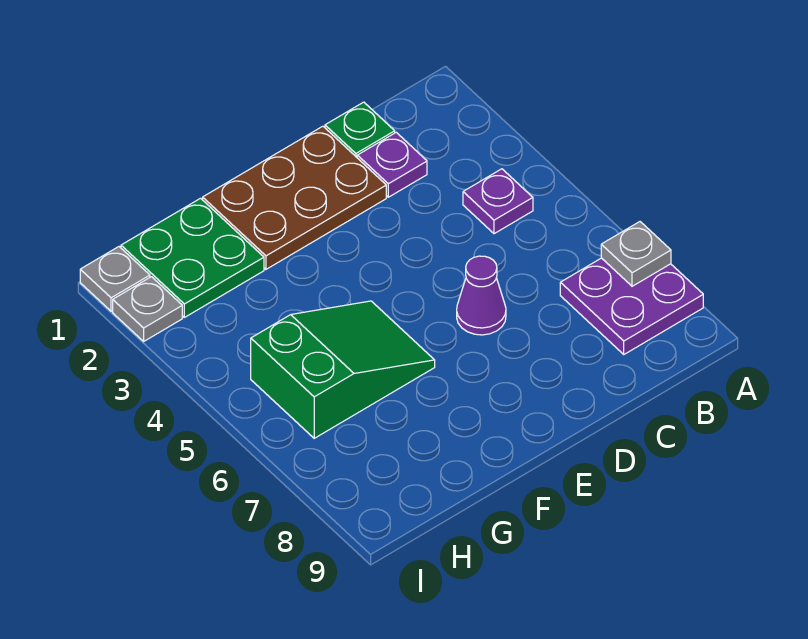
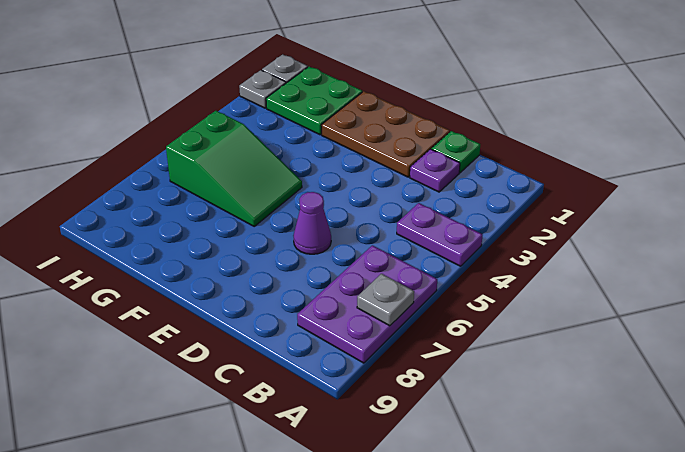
purple plate A7:B8 level 1 -> purple plate A6:B8 level 1
purple plate B4 level 1 -> purple plate A4:B4 level 1

